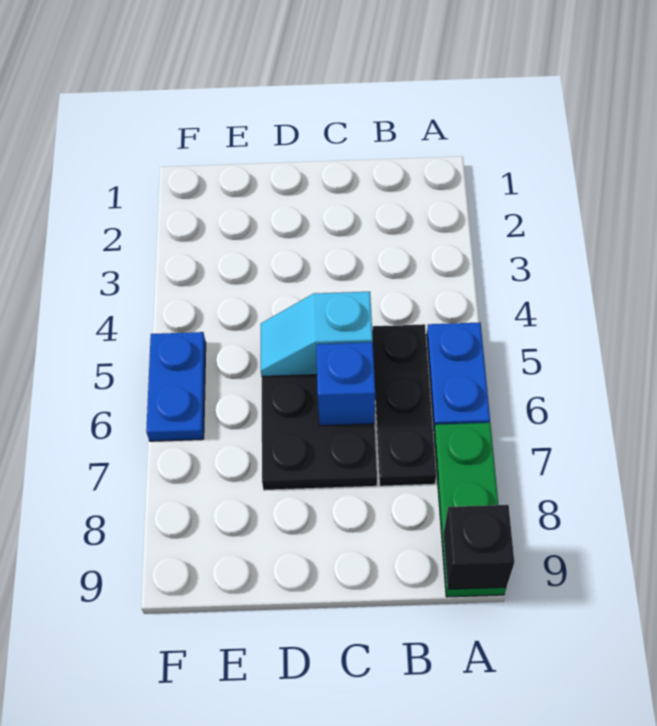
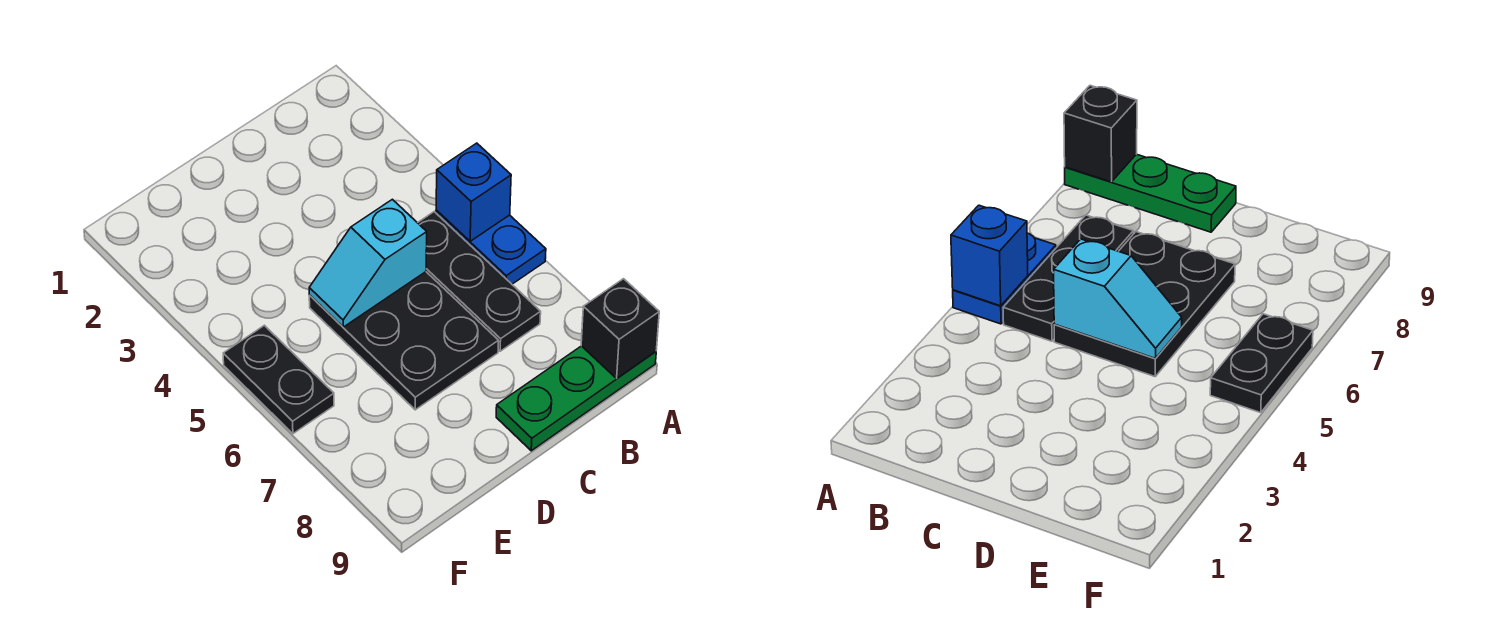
green plate A7:A9 level 1 -> green plate A9:C9 level 1
blue brick C6 level 2 -> blue brick A5 level 2
blue plate F5:F6 level 1 -> black plate F5:F6 level 1

